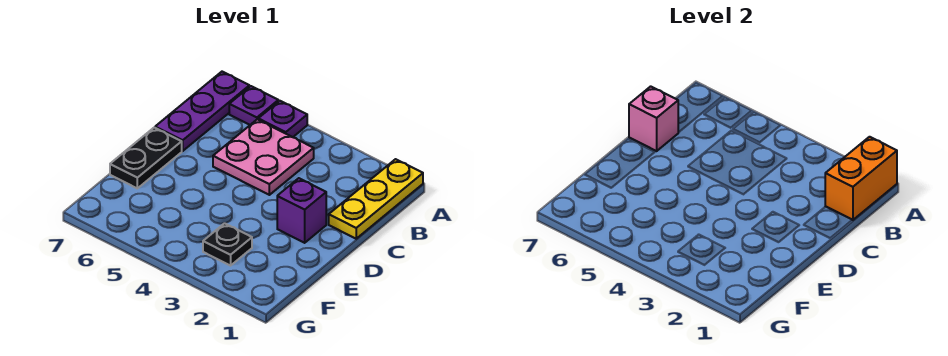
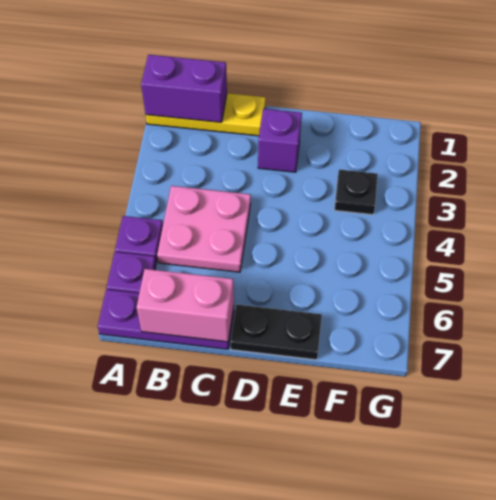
orange brick A1:B1 level 2 -> purple brick A1:B1 level 2
pink brick C7 level 2 -> pink brick B7:C7 level 2

